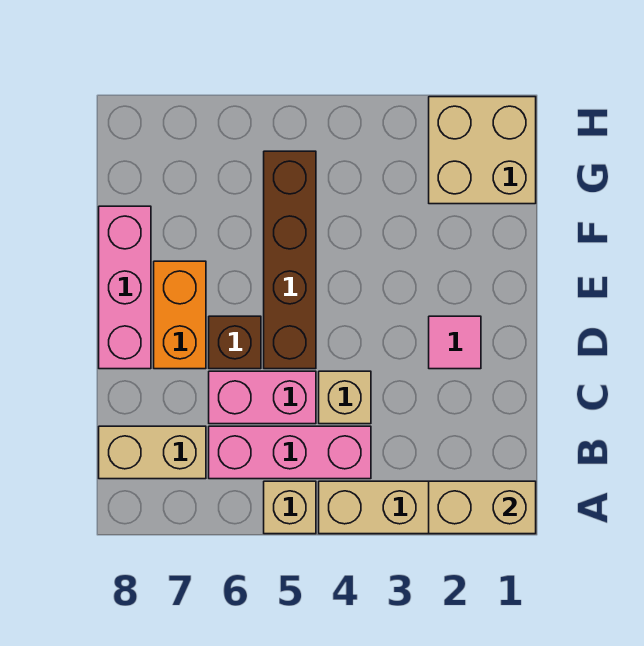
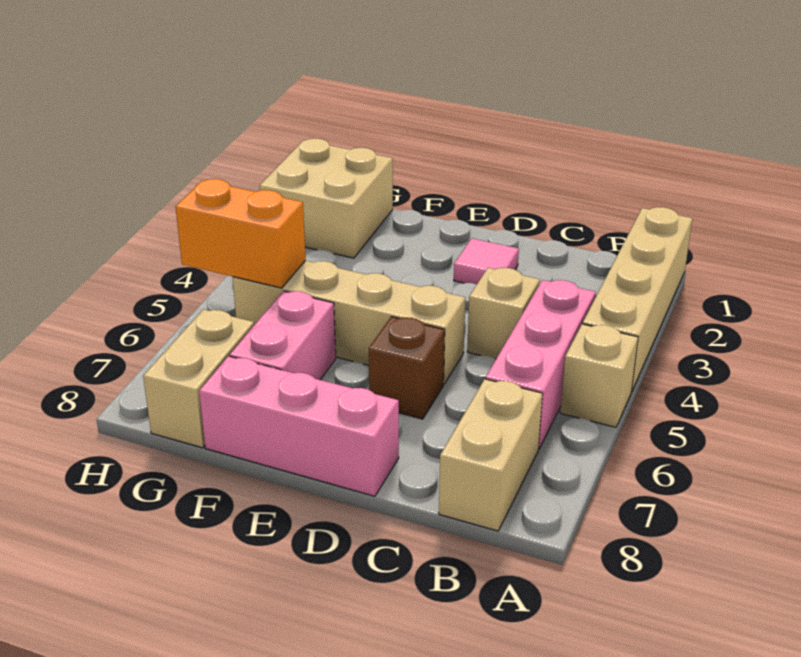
tan brick A1:A2 level 2 -> tan brick G7:G8 level 1
pink brick C5:C6 level 1 -> pink brick F6:F7 level 1
brown brick D5:G5 level 1 -> tan brick D5:G5 level 1
orange brick D7:E7 level 1 -> orange brick G5:H5 level 2

